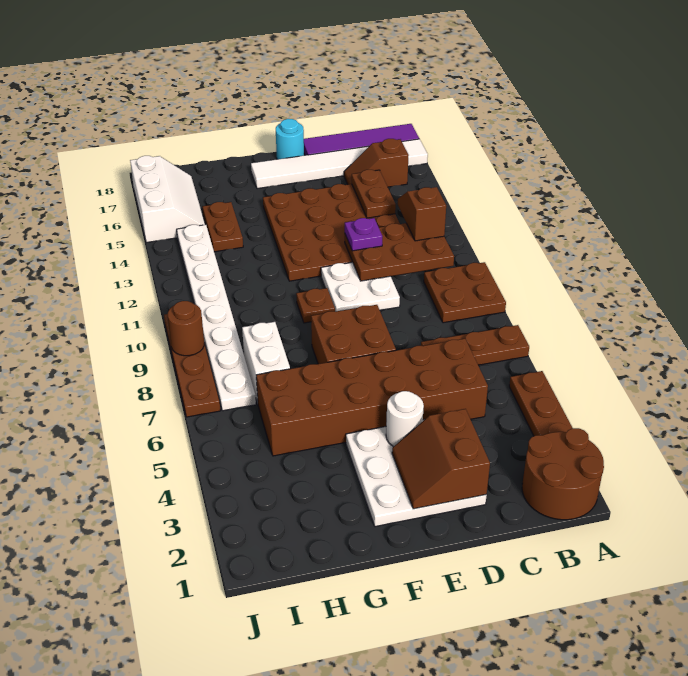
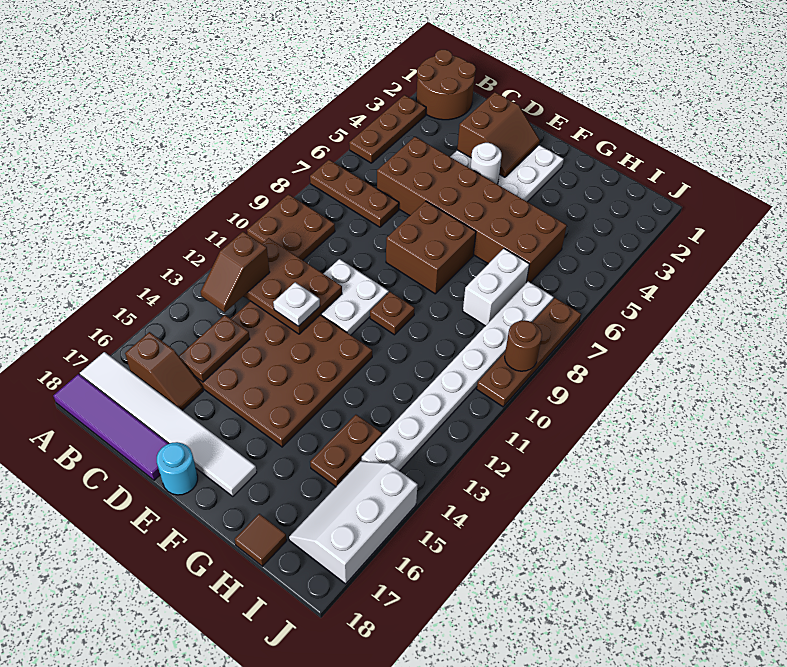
purple plate D12 level 3 -> white plate D12 level 3
none -> brown tile H18 level 1

